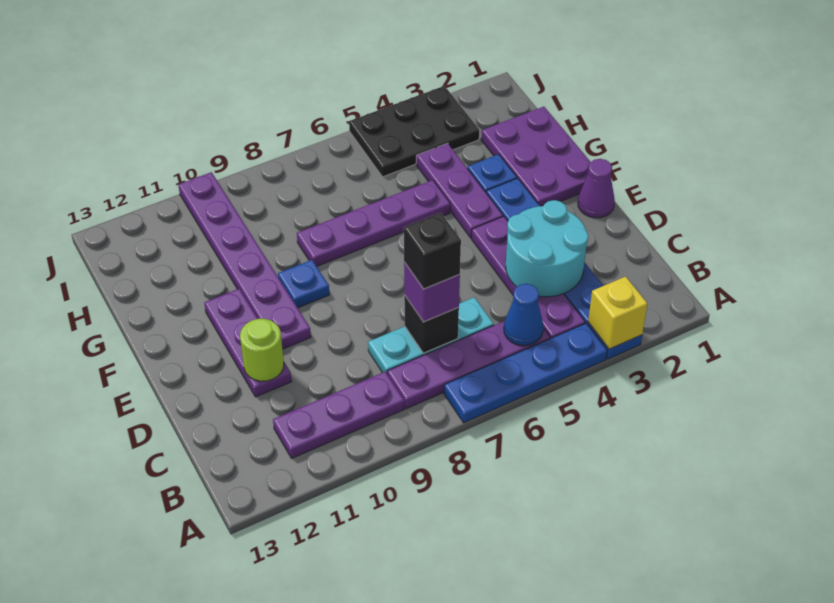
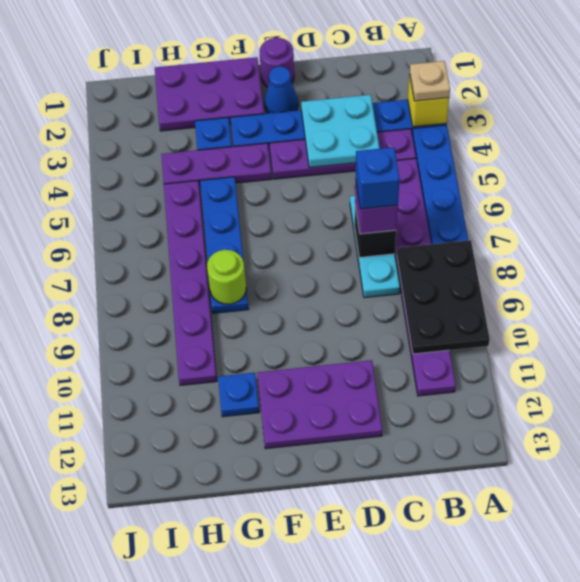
none -> tan plate A3 level 3
blue cone B5 level 2 -> blue cone E2 level 1
cyan round brick C3:D4 level 2 -> cyan plate C3:D4 level 2
black brick C7 level 4 -> blue brick C7 level 4
purple plate D11:F11 level 1 -> purple plate D11:F12 level 1
lime round brick D11 level 2 -> lime round brick G8 level 2
purple cone E1 level 1 -> purple round brick E1 level 1
purple plate E10:J10 level 1 -> purple plate H5:H10 level 1
blue plate F9 level 1 -> blue plate G11 level 1
purple plate G5:G8 level 1 -> blue plate G5:G8 level 1
black plate I3:J5 level 1 -> black plate A8:B10 level 2

